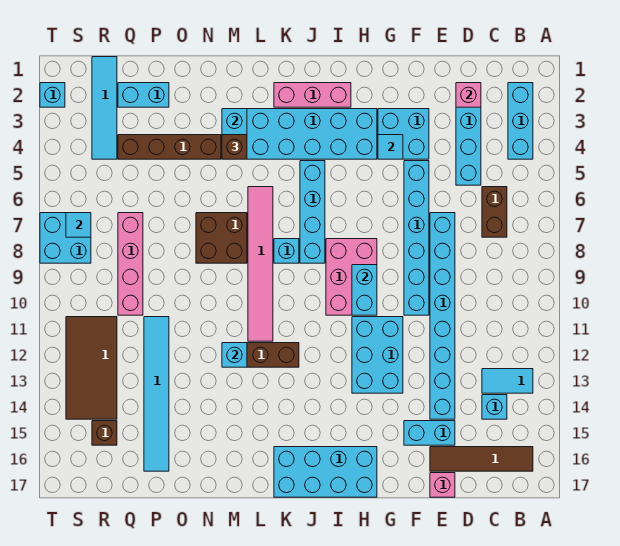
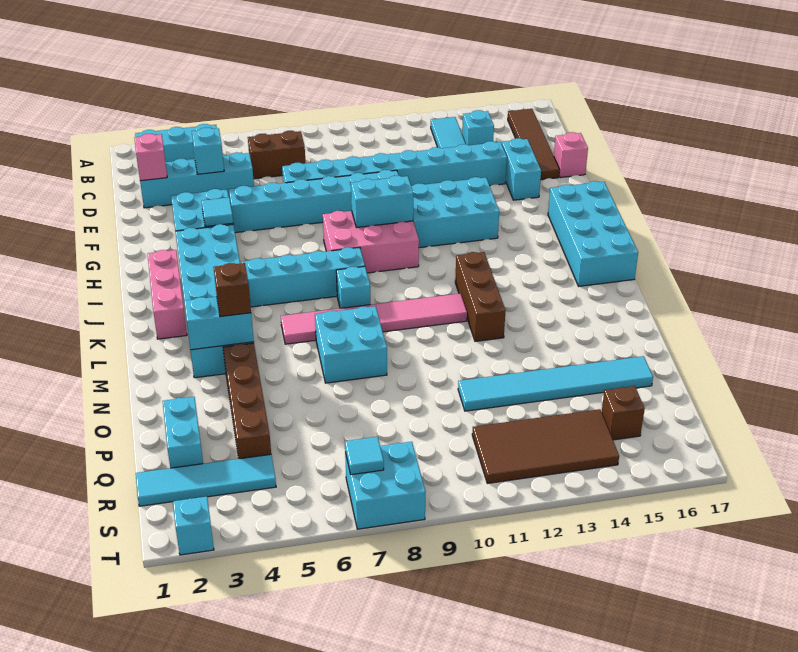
brown brick M7:N8 level 1 -> cyan brick M7:N8 level 1
cyan brick M12 level 2 -> cyan brick D4 level 2
pink brick Q7:Q10 level 1 -> none

